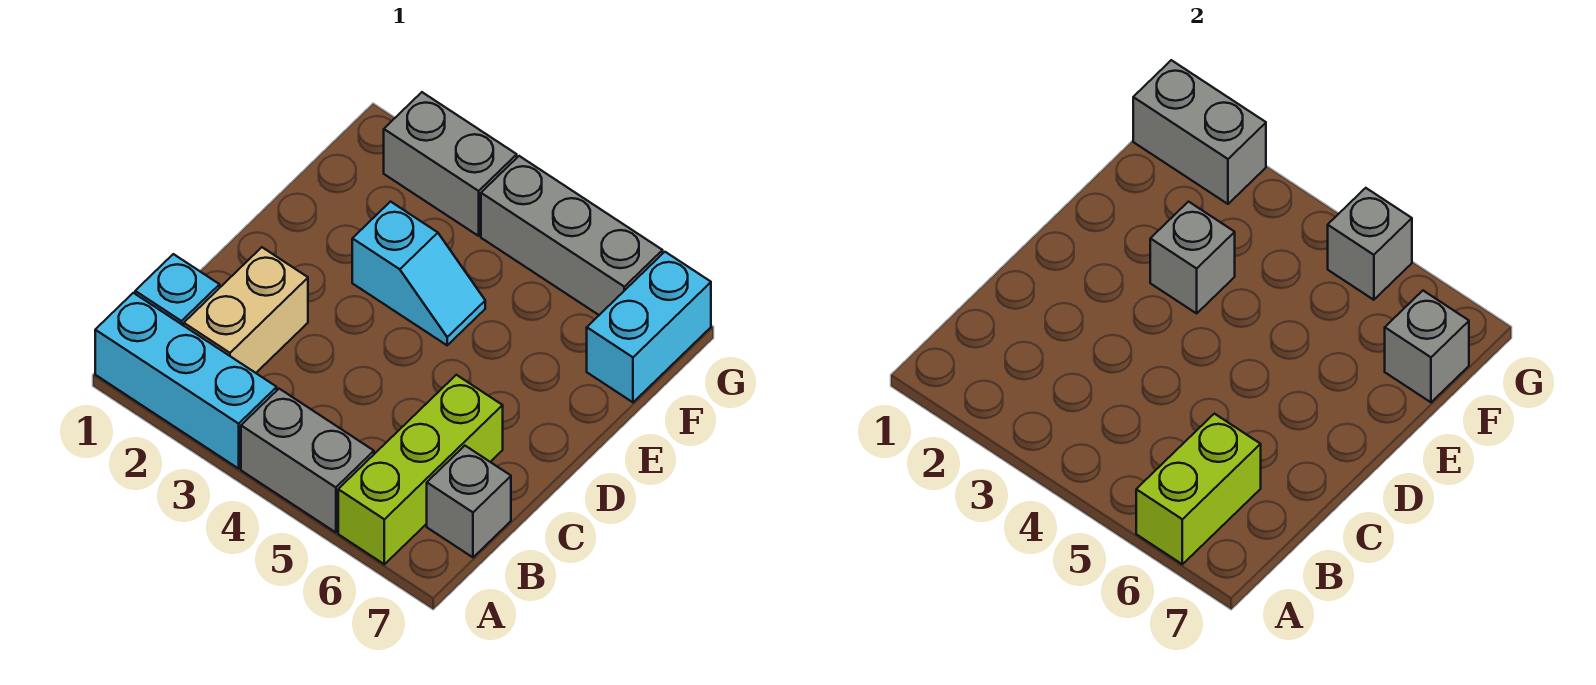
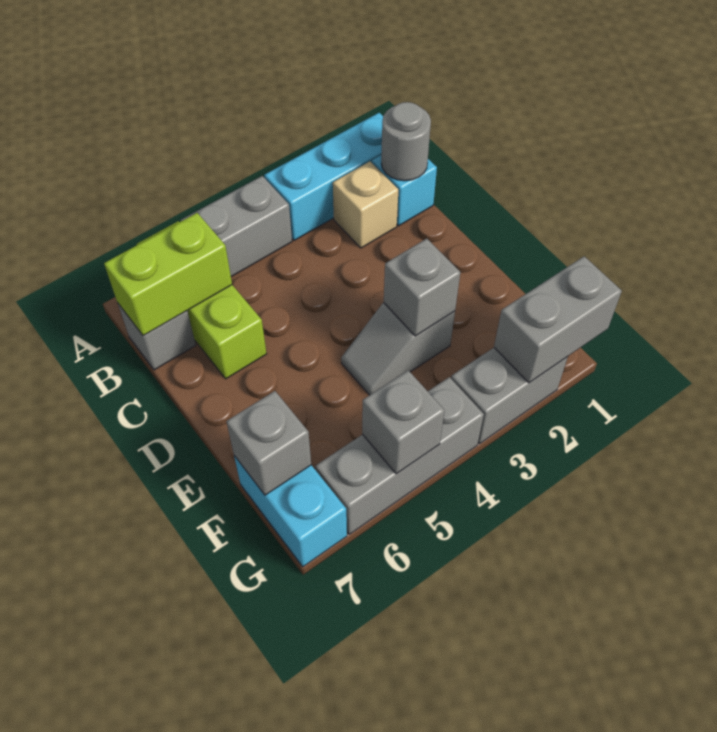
lime brick A6:B6 level 2 -> lime brick B6:B7 level 2
none -> grey round brick B1 level 2
tan brick B2:C2 level 1 -> tan brick B2 level 1
cyan slope E3:E4 level 1 top 3 -> grey slope E3:E4 level 1 top 3

